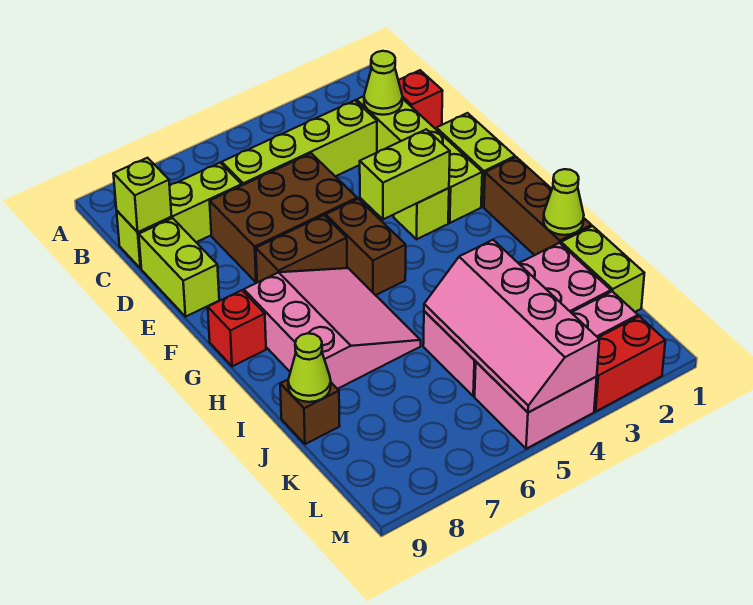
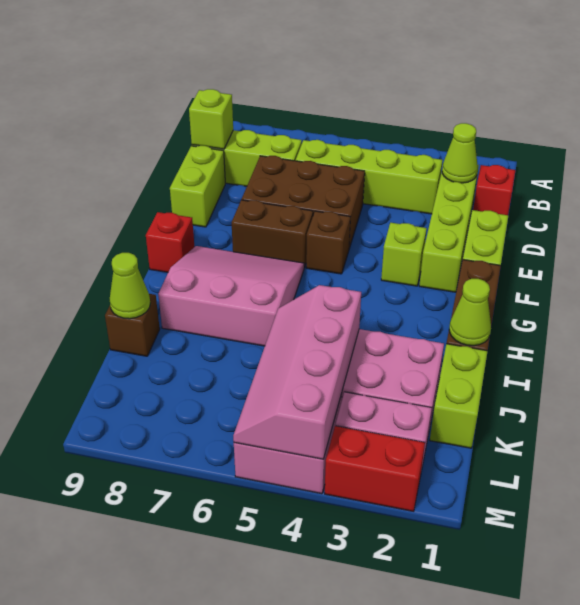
lime brick F3:F4 level 2 -> none
brown brick F5:G5 level 1 -> brown brick F5 level 1
pink slope G6:I8 level 1 top 8 -> pink slope G6:I8 level 1 top I

